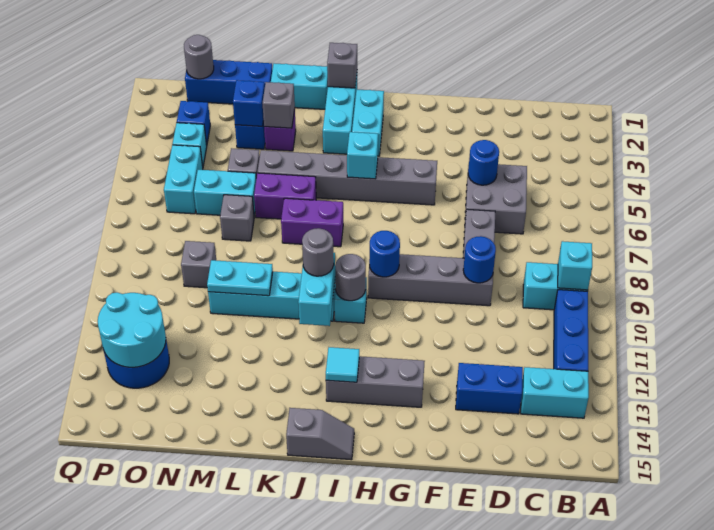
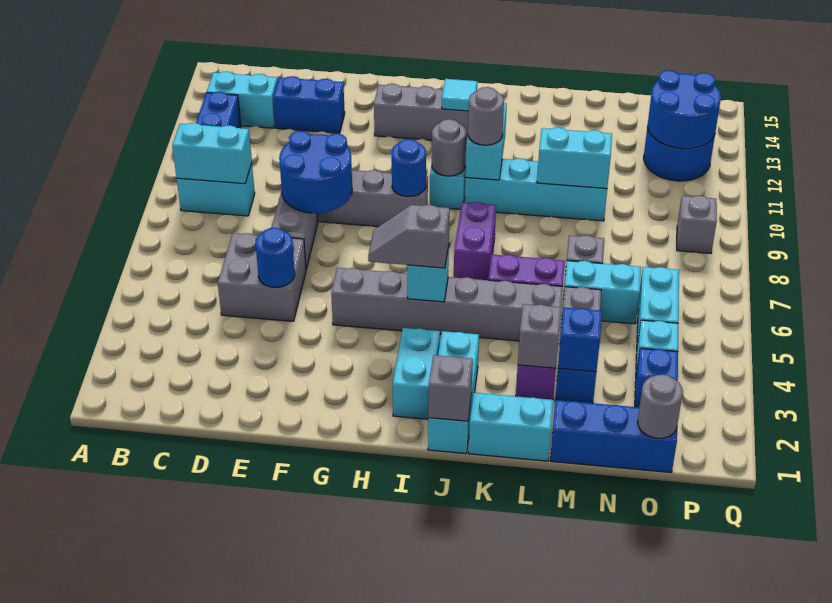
cyan brick B9 level 2 -> cyan brick B9:C9 level 2
blue round brick E9 level 2 -> blue round brick E8:F9 level 2
grey slope I15:J15 level 1 top J -> grey slope H5:I5 level 3 top I
purple brick J7:K7 level 1 -> purple brick J7:J8 level 1
cyan plate L10:M10 level 2 -> cyan brick L10:M10 level 2
grey brick N9 level 1 -> grey brick P9 level 1
cyan round brick O12:P13 level 2 -> blue round brick O12:P13 level 2

